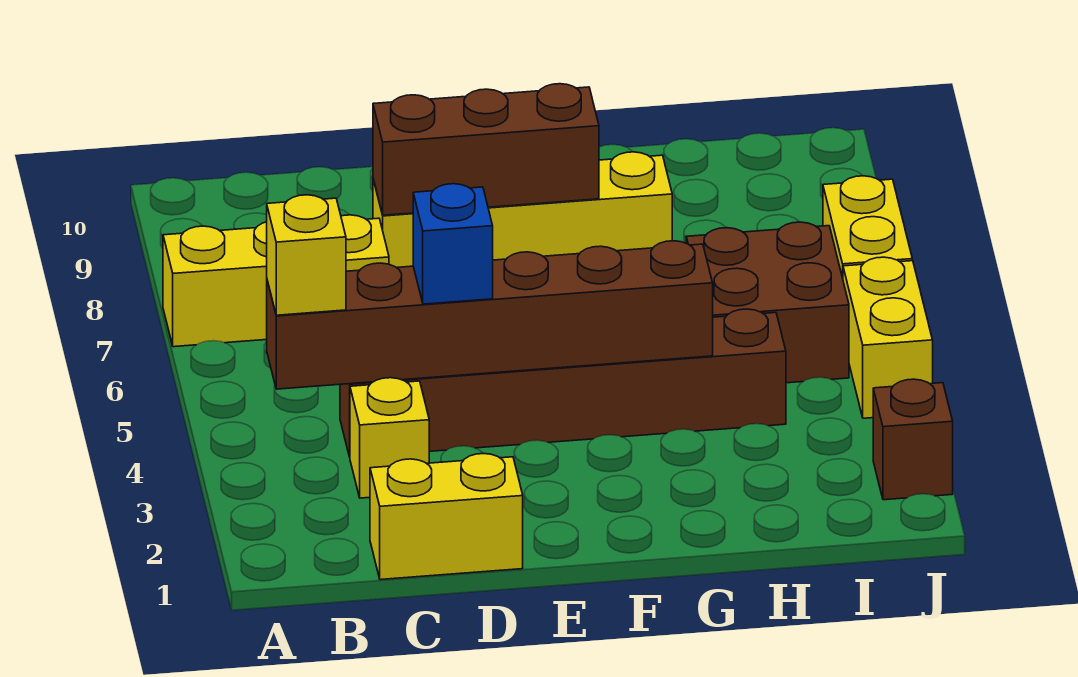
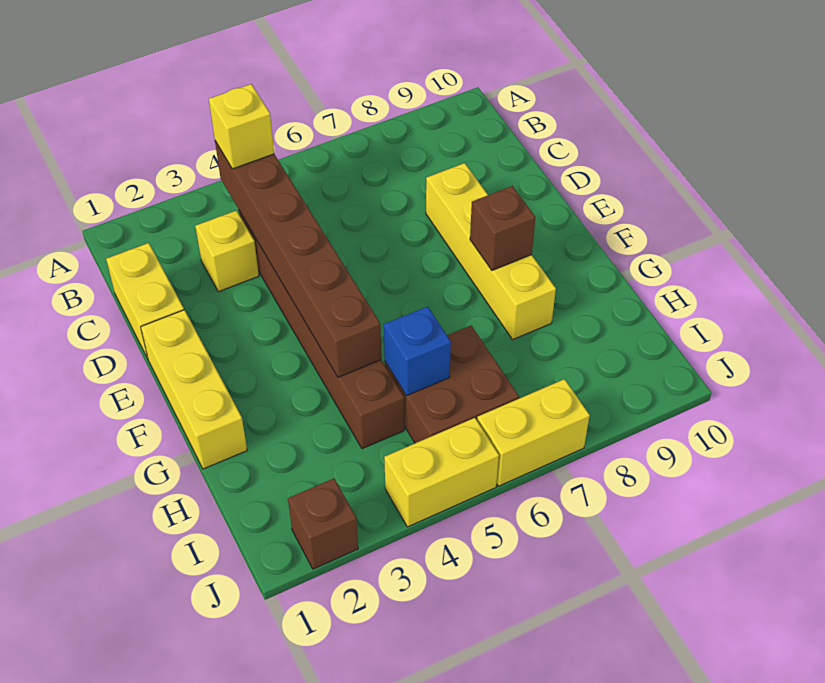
yellow brick A7:C7 level 1 -> yellow brick E1:G1 level 1
blue brick D4 level 3 -> blue brick H5 level 2
brown brick D8:F8 level 2 -> brown brick F8 level 2

